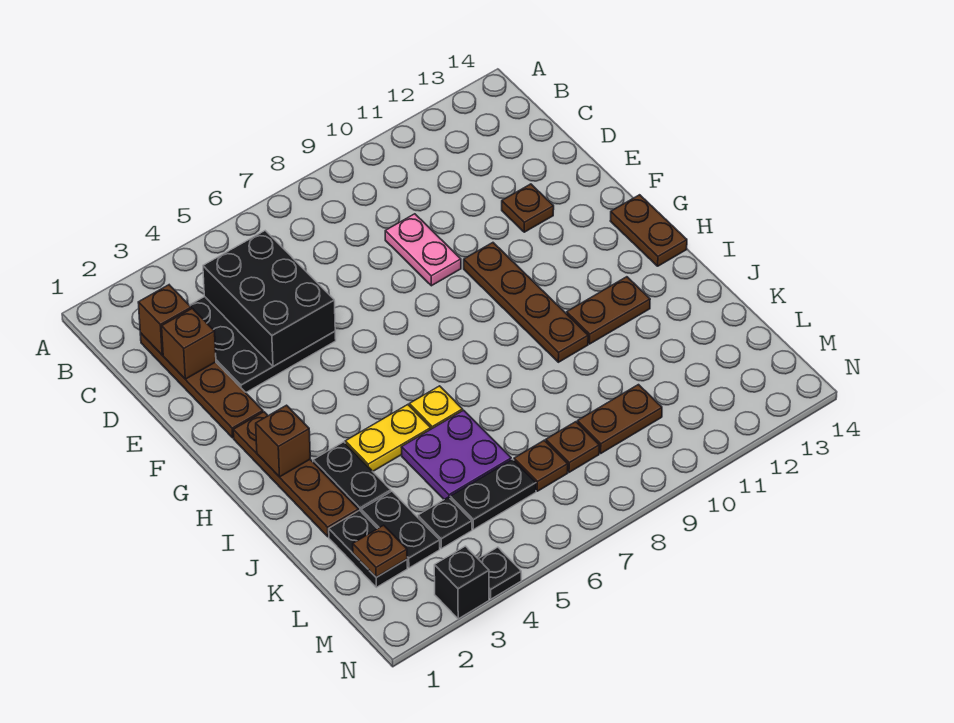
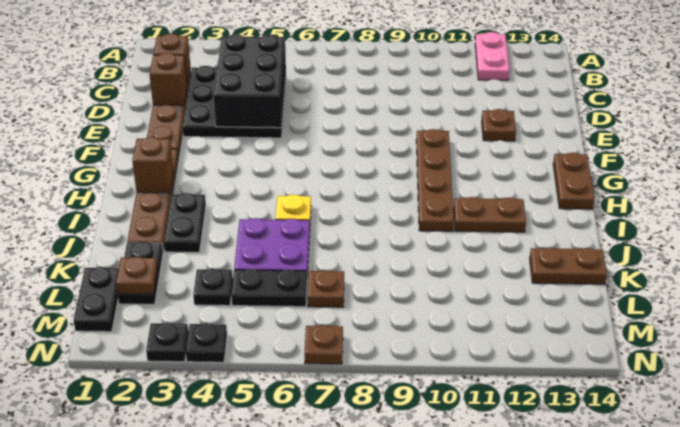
pink plate D9:E9 level 1 -> pink plate A12:B12 level 1
yellow plate I4:I5 level 1 -> none
black plate K3:L3 level 1 -> black plate L1:M1 level 1
brown plate L8 level 1 -> brown plate N7 level 1
brown plate L9:L10 level 1 -> brown plate K13:K14 level 1
black brick N3 level 1 -> black plate N3 level 1

